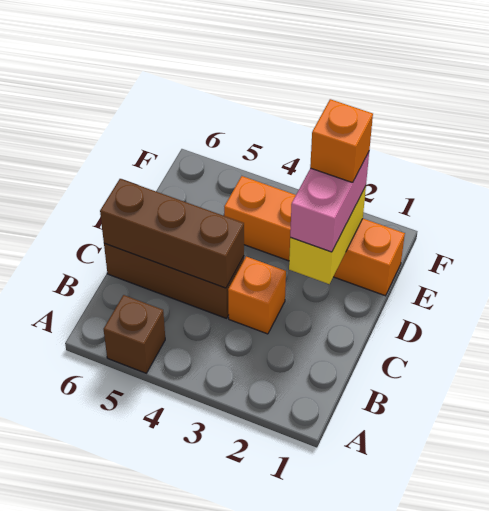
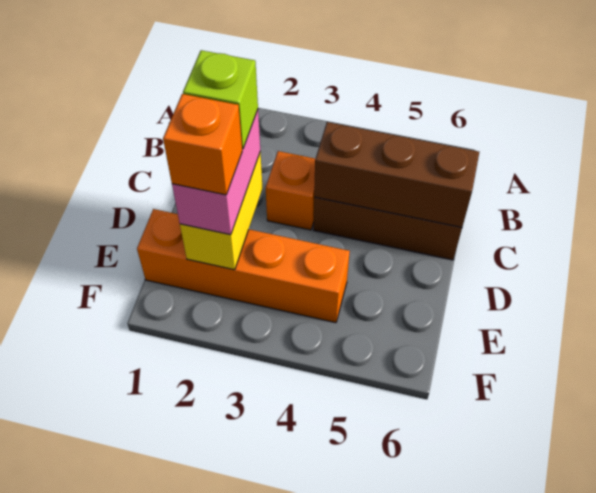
brown brick A5 level 1 -> none
none -> lime brick D2 level 4

